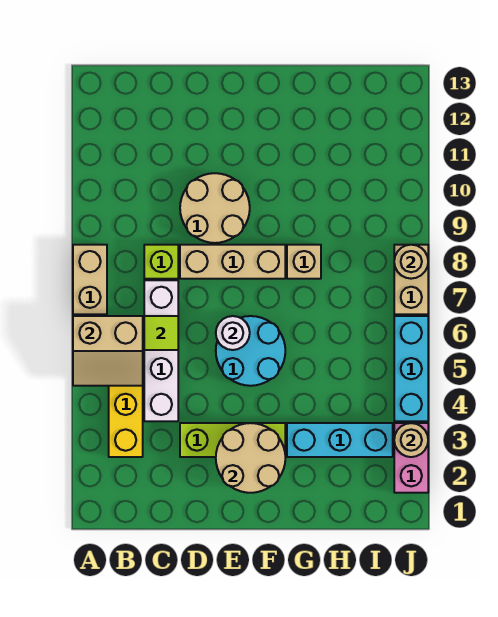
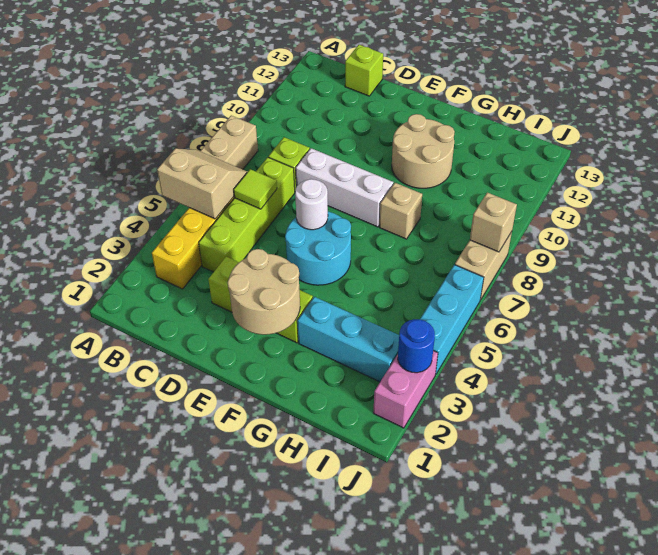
tan slope A5:B6 level 2 top 6 -> tan slope A5:B6 level 2 top 5
white brick C4:C7 level 1 -> lime brick C4:C7 level 1
none -> lime brick C13 level 1
tan brick D8:F8 level 1 -> white brick D8:F8 level 1
tan round brick D9:E10 level 1 -> tan round brick F10:G11 level 1
tan round brick J3 level 2 -> blue round brick J3 level 2
tan round brick J8 level 2 -> tan brick J8 level 2

